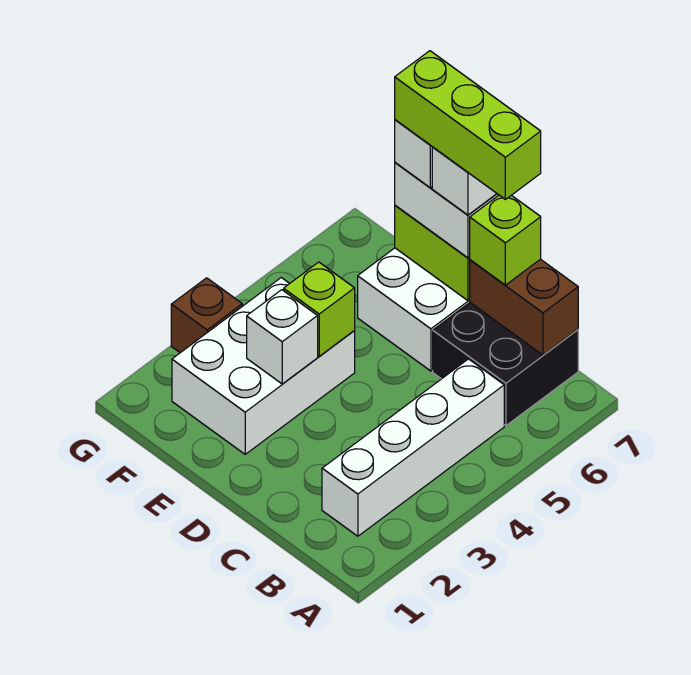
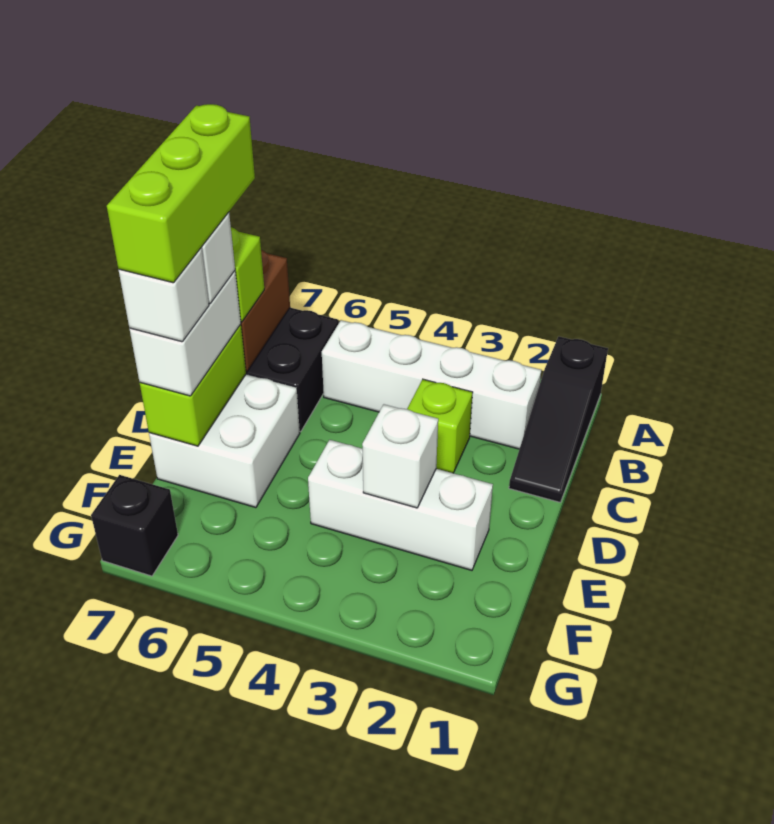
none -> black slope A1:C1 level 1 top A
white brick E2:F4 level 1 -> white brick E2:E4 level 1
lime brick E4 level 2 -> lime brick C3 level 1
brown brick G3 level 1 -> none
none -> black brick G7 level 1

